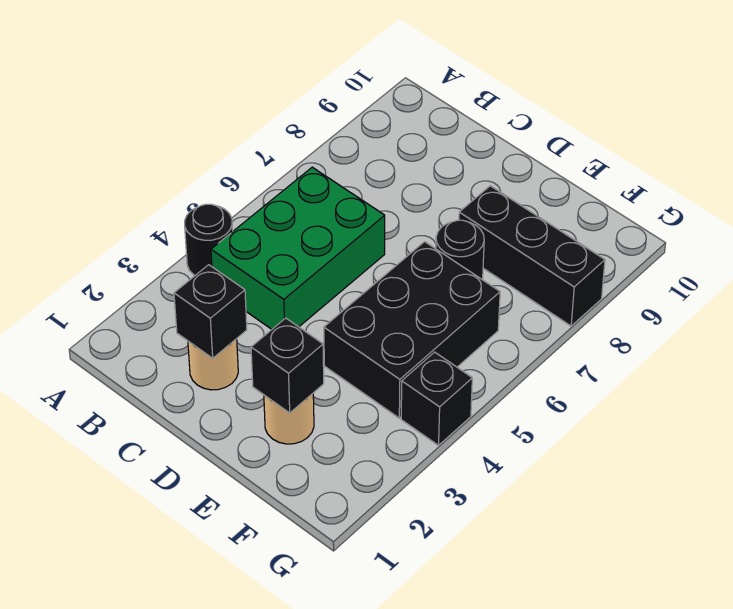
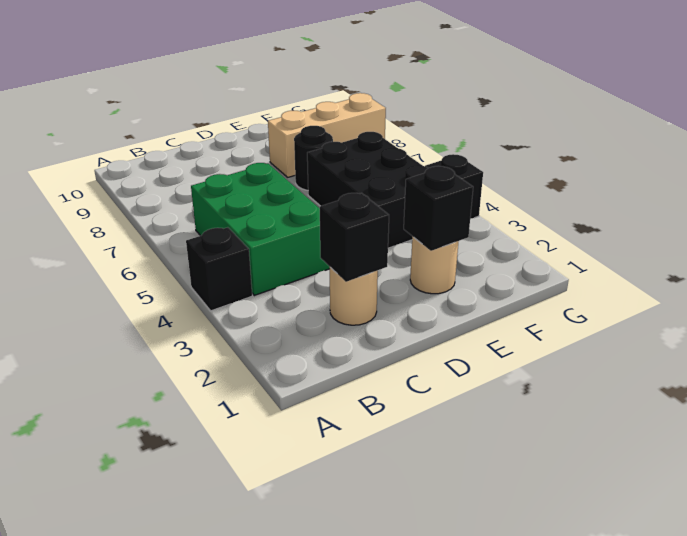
black round brick A4 level 1 -> black brick A4 level 1
black brick E8:G8 level 1 -> tan brick E8:G8 level 1

